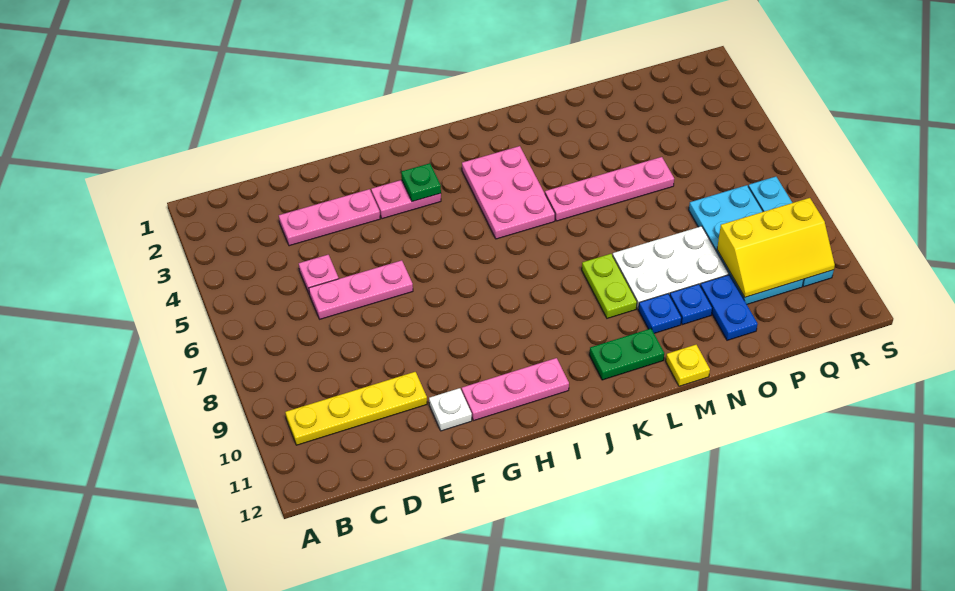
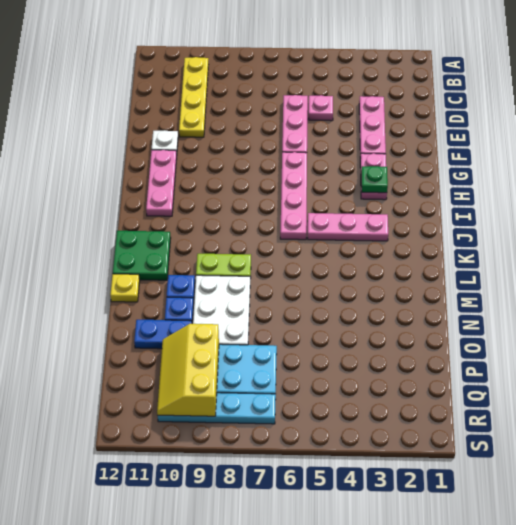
pink plate J3:K5 level 1 -> pink plate J3:J5 level 1
green plate K11:L11 level 1 -> green plate K11:L12 level 1
pink plate L5:O5 level 1 -> pink plate G6:J6 level 1

